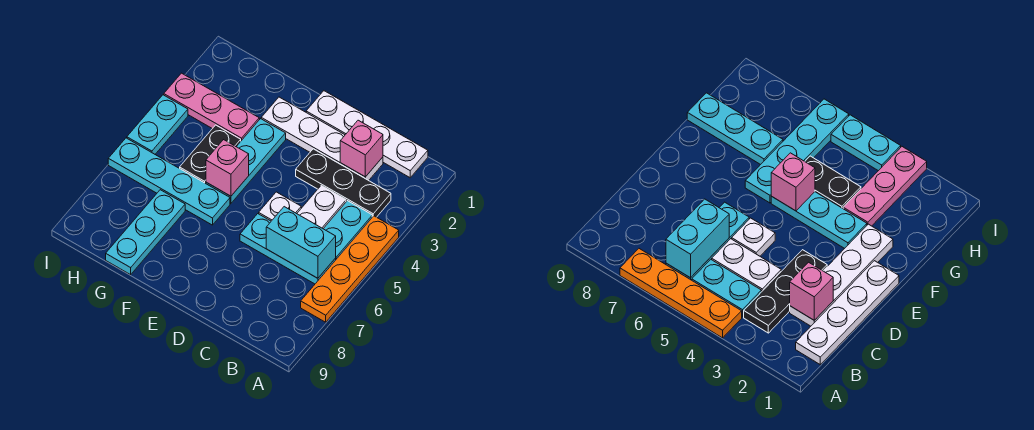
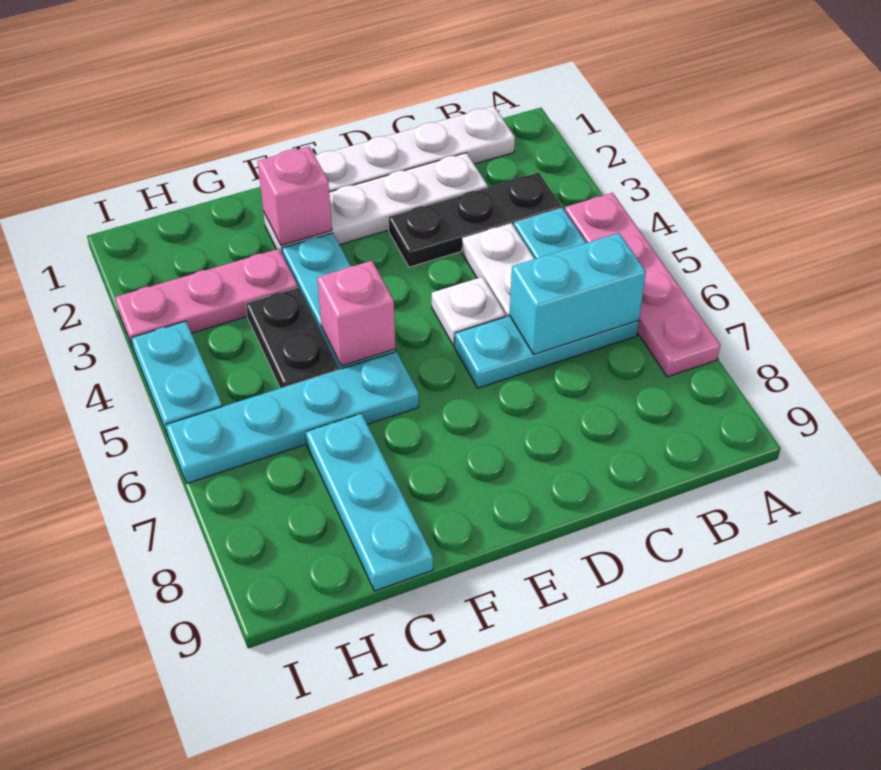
orange plate A4:A7 level 1 -> pink plate A4:A7 level 1
pink brick C2 level 2 -> pink brick F2 level 2

